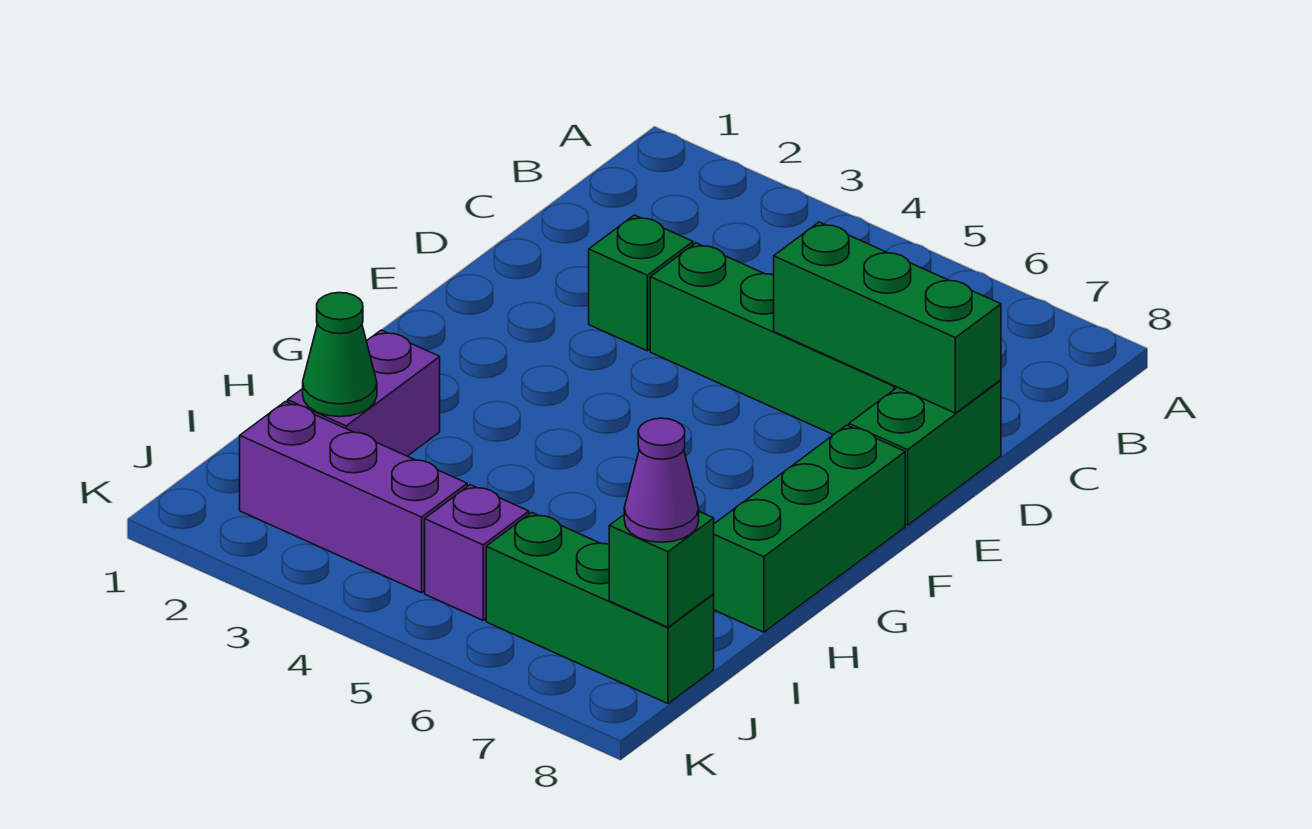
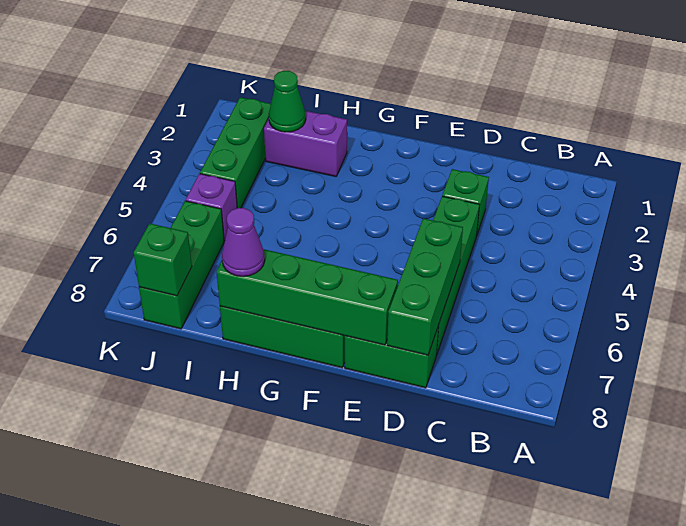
none -> green brick E8:H8 level 2
purple brick J2:J4 level 1 -> green brick J2:J4 level 1
purple cone J8 level 3 -> purple cone H8 level 3

